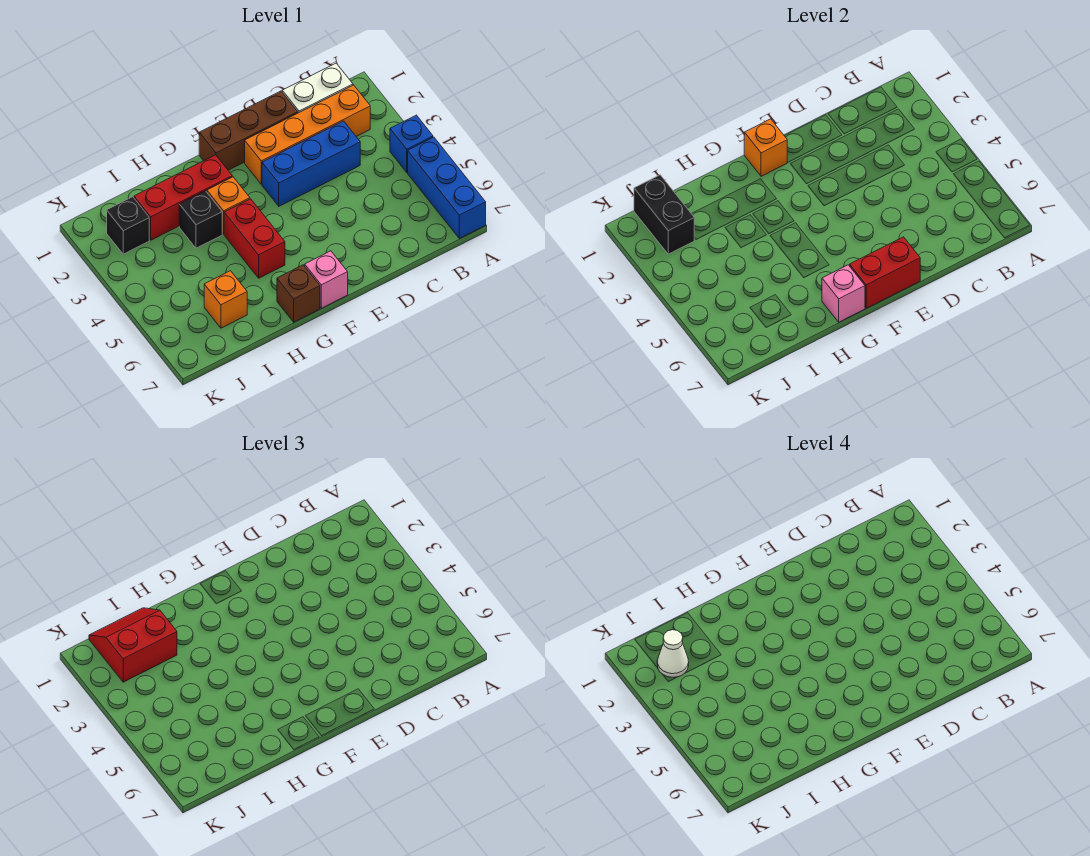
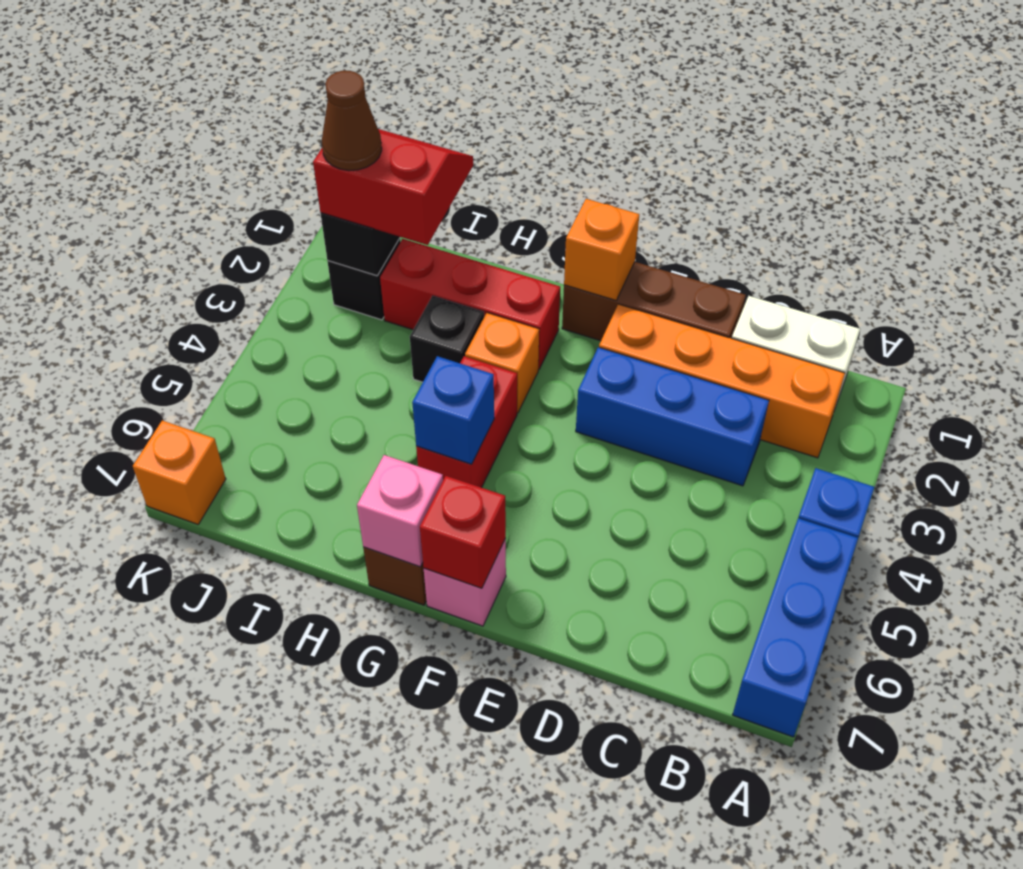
red brick E7:F7 level 2 -> red brick F7 level 2
none -> blue brick G5 level 2
orange brick I6 level 1 -> orange brick K7 level 1
white cone J2 level 4 -> brown cone J2 level 4

